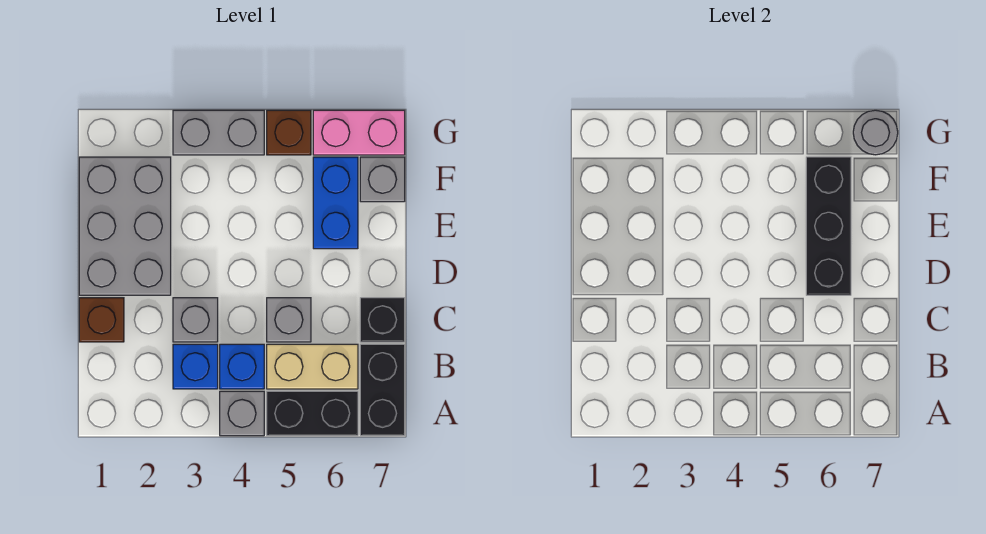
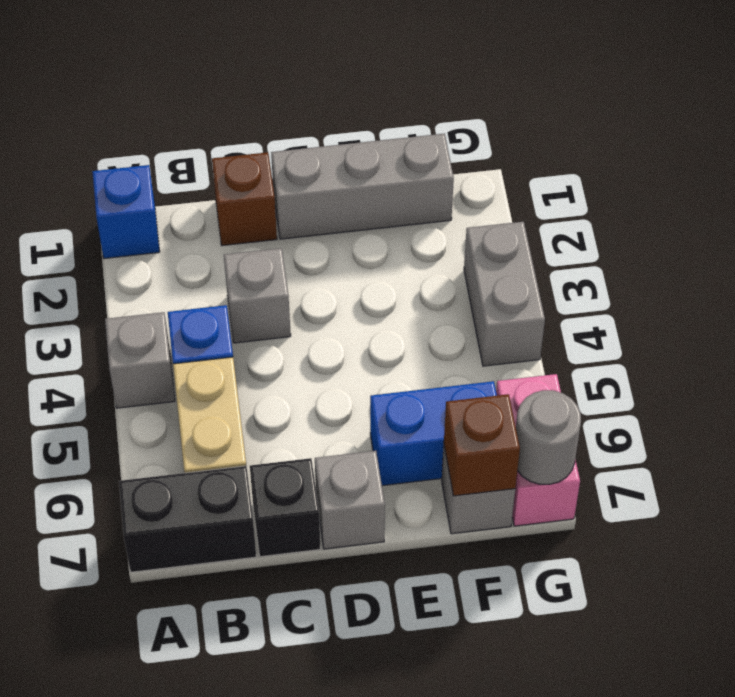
black brick A5:A6 level 1 -> none
blue brick B3 level 1 -> blue brick A1 level 1
grey brick C5 level 1 -> grey brick D7 level 1
grey brick D1:F2 level 1 -> grey brick D1:F1 level 1
black brick D6:F6 level 2 -> none
brown brick G5 level 1 -> brown brick F7 level 2

